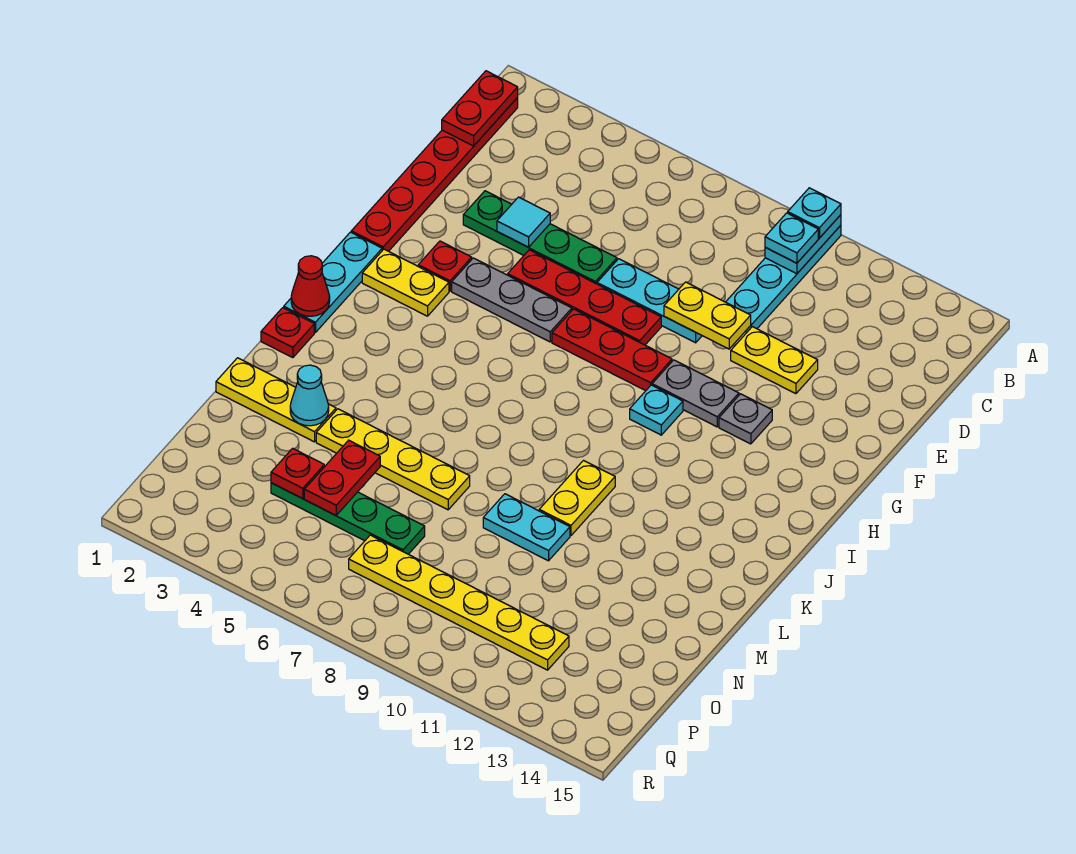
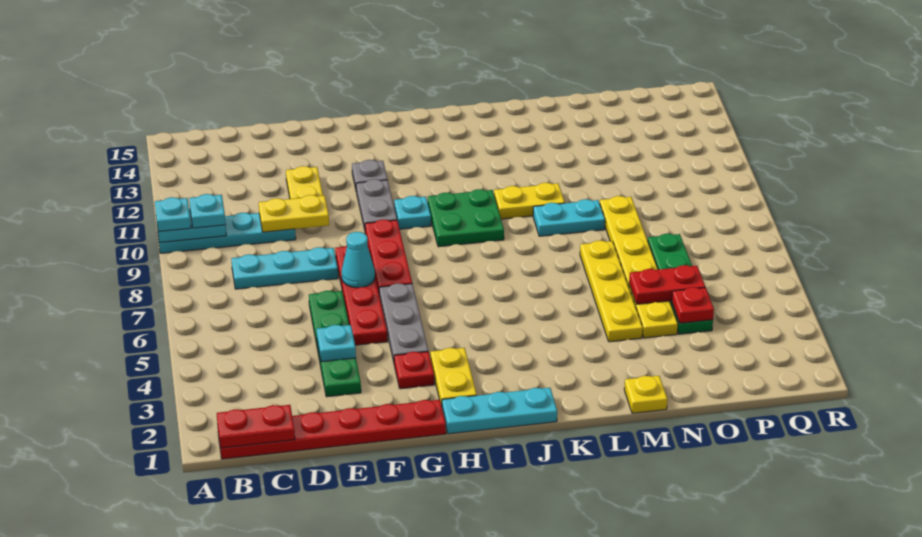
cyan tile E4 level 2 -> cyan plate E4 level 2
cyan plate E7:E9 level 1 -> cyan plate C8:E8 level 1
yellow plate E9:E10 level 2 -> yellow plate D10:E10 level 2
none -> green plate I9:J10 level 1
red cone J1 level 2 -> none
red plate K1 level 1 -> none
yellow plate M1:M3 level 1 -> yellow plate M1 level 1
cyan cone M3 level 2 -> cyan cone F7 level 2
cyan plate M9:M10 level 1 -> cyan plate L9:M9 level 1
yellow plate P7:P12 level 1 -> yellow plate N4:N9 level 1

